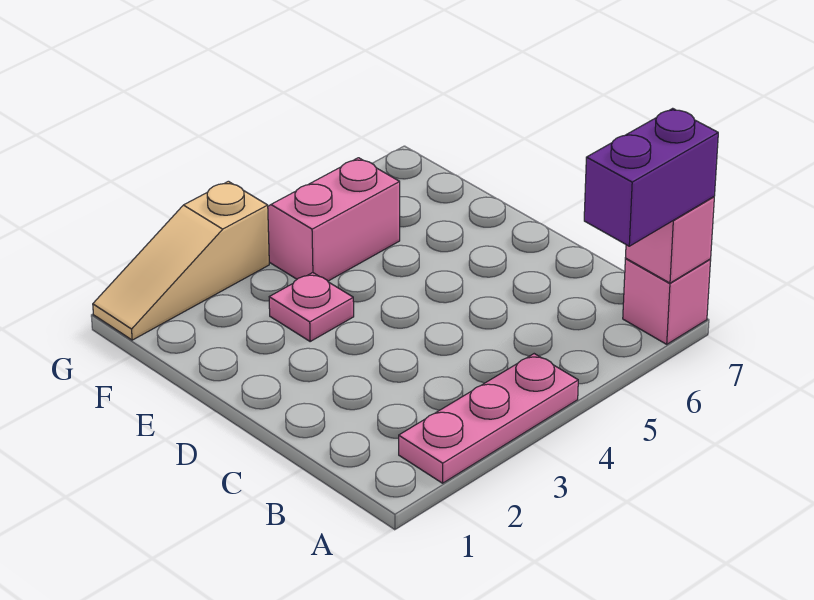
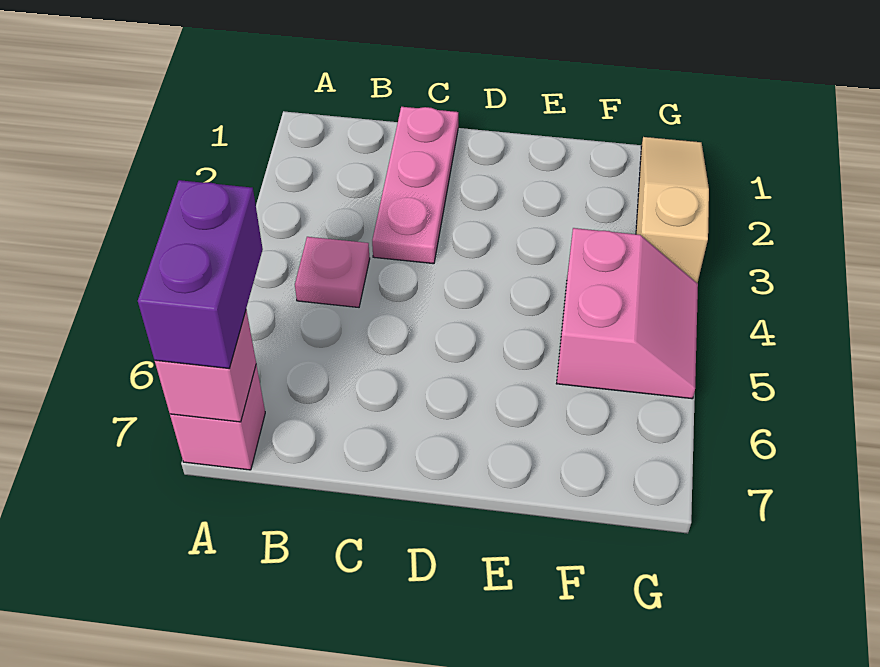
pink plate A2:A4 level 1 -> pink plate C1:C3 level 1
pink plate E3 level 1 -> pink plate B4 level 1

